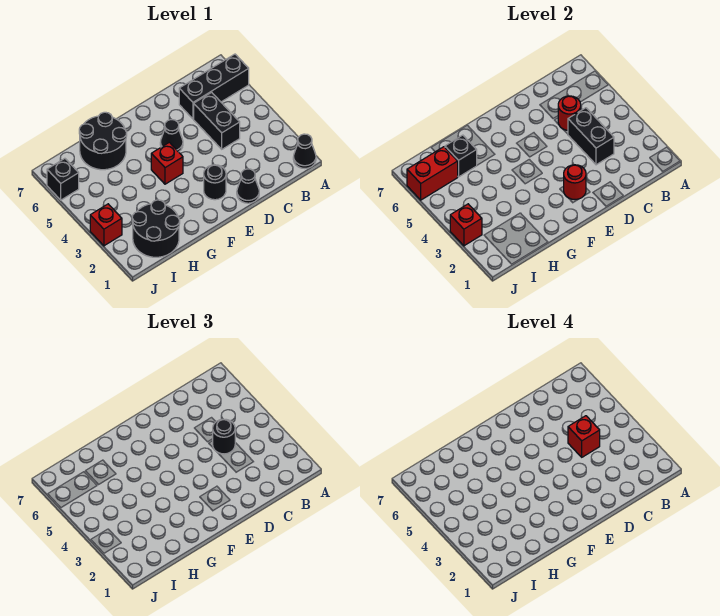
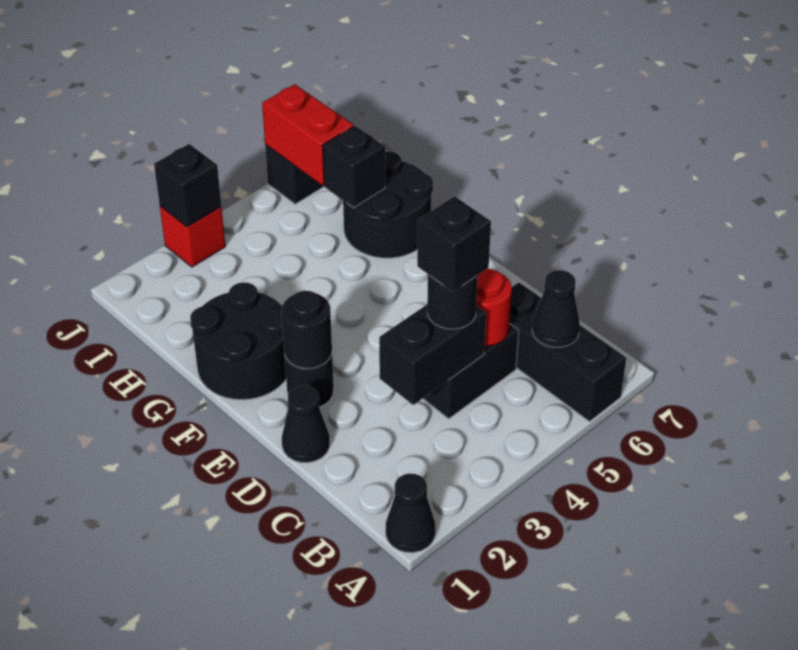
red brick C4 level 4 -> black brick C4 level 4
red round brick E2 level 2 -> black round brick E2 level 2
black cone E5 level 1 -> black cone B6 level 2
red brick F4 level 1 -> none
black round brick H1:I2 level 1 -> black round brick F1:G2 level 1
red brick J3 level 2 -> black brick J3 level 2

